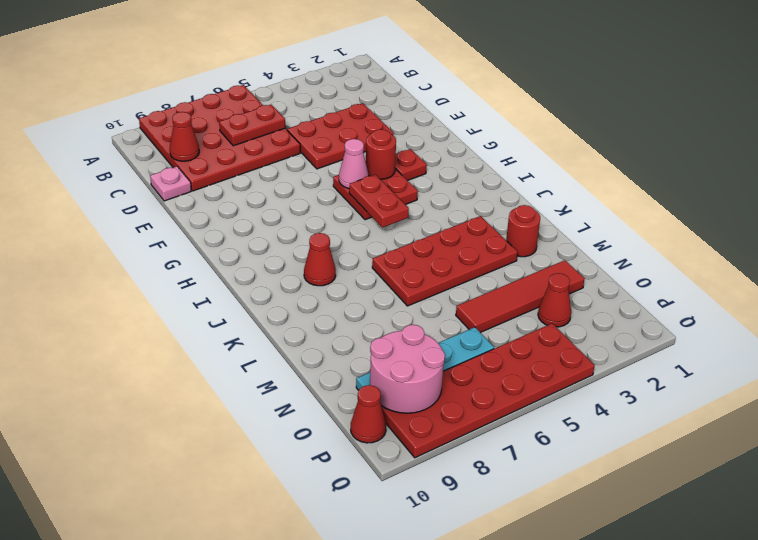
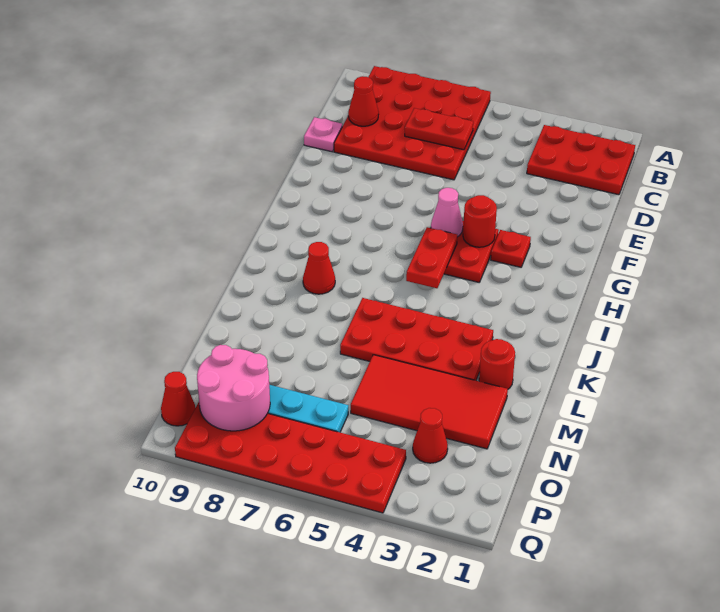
red plate D3:E5 level 1 -> red plate B1:C3 level 1
red tile N2:N5 level 1 -> red tile M2:N5 level 1

